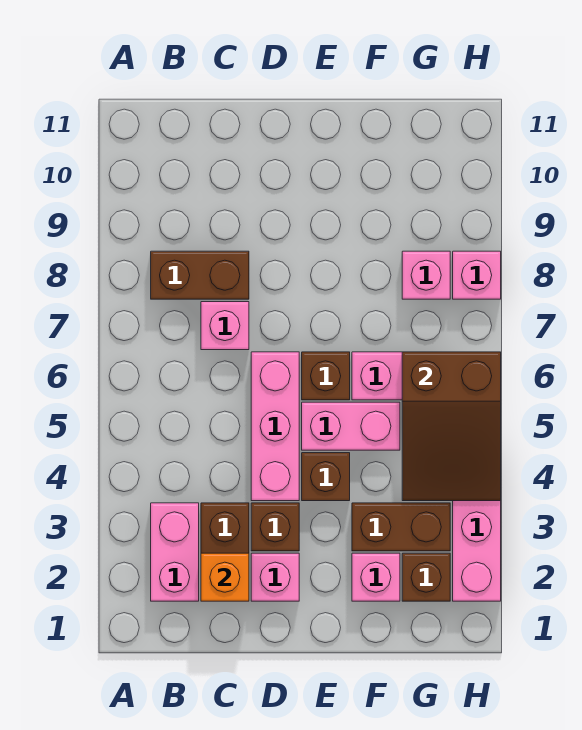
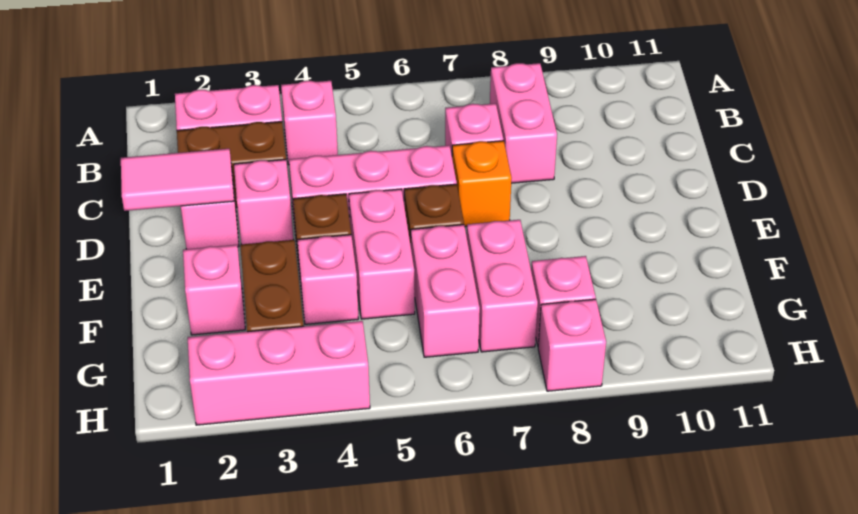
none -> pink brick B4 level 1
brown brick B8:C8 level 1 -> pink brick B8:C8 level 1
orange brick C2 level 2 -> orange brick D7 level 1
none -> pink tile D1:D2 level 2
brown brick D3 level 1 -> pink brick D3 level 1
none -> pink brick F4 level 1
none -> pink brick F7:G7 level 1
brown brick G2 level 1 -> none
brown slope G4:H6 level 2 top 6 -> none

